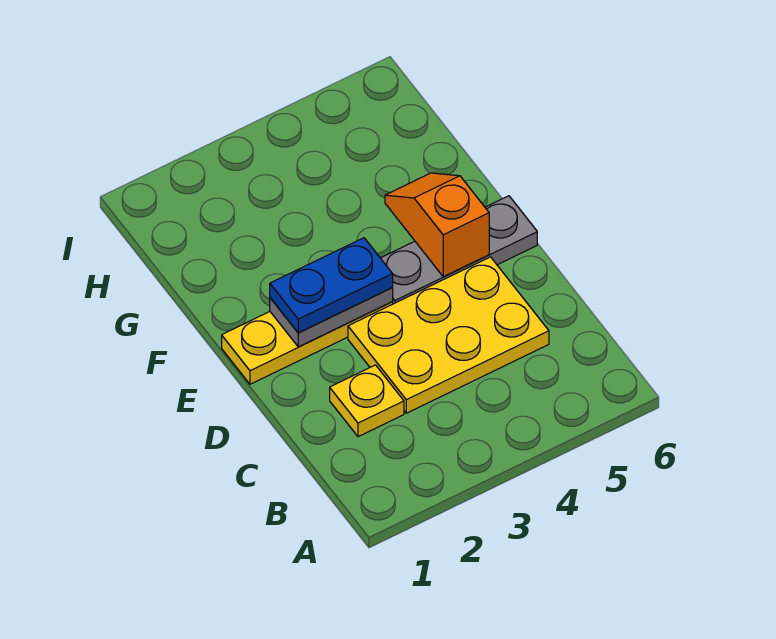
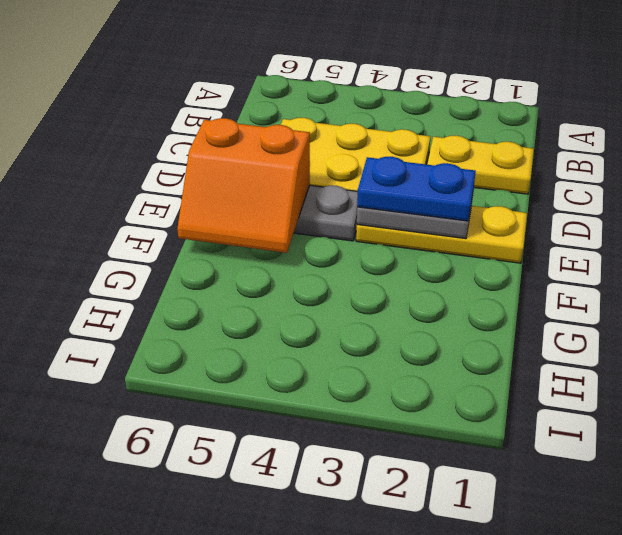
yellow plate C2 level 1 -> yellow plate C1:C2 level 1
orange slope E5:F5 level 2 top E -> orange slope E5:F6 level 2 top E

